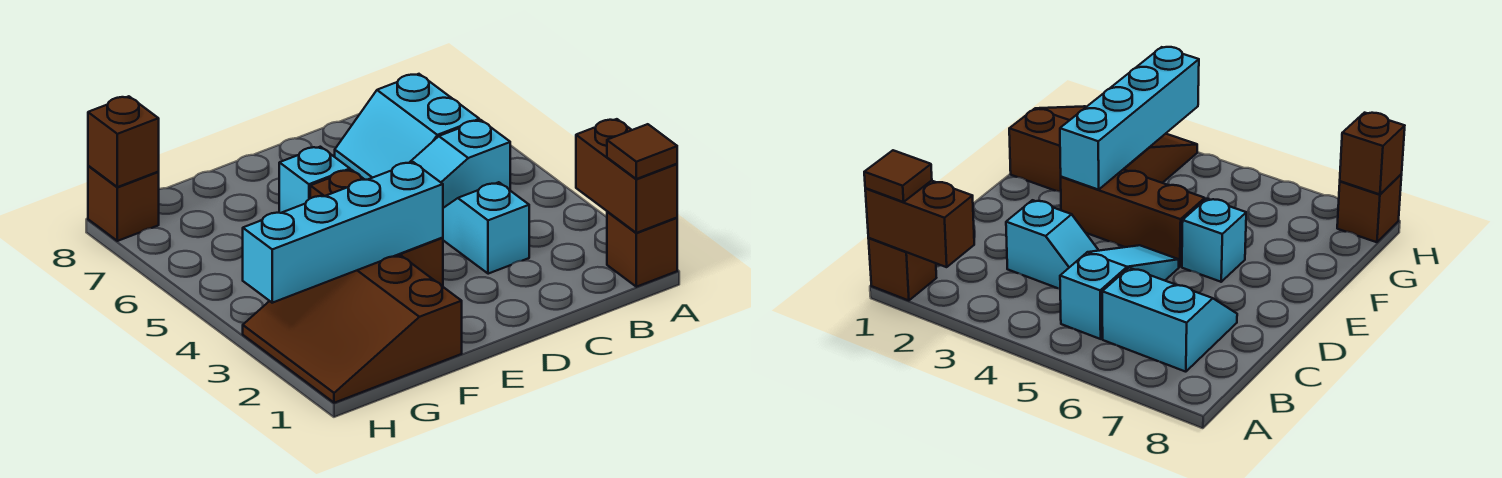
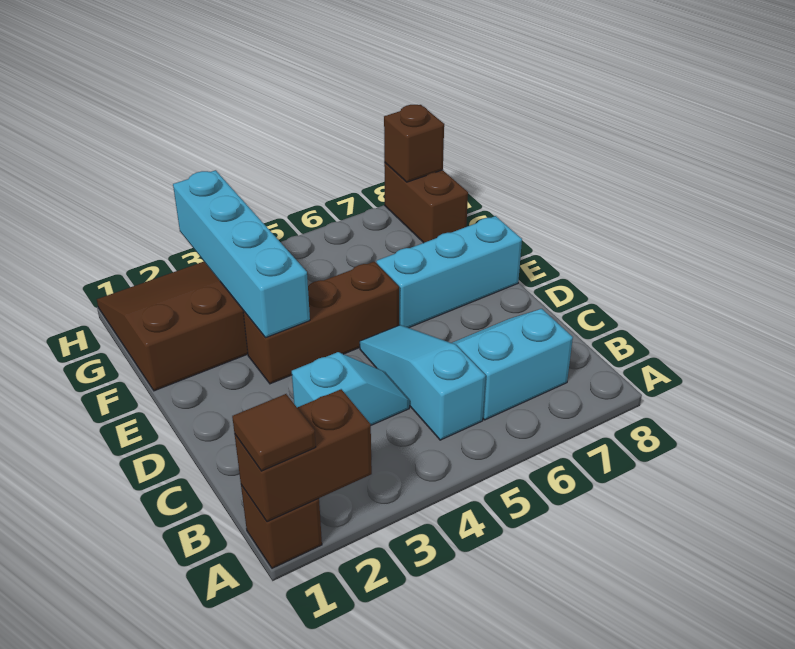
cyan brick E6 level 1 -> cyan brick E6:E8 level 1
brown brick H8 level 1 -> brown brick G8:H8 level 1

